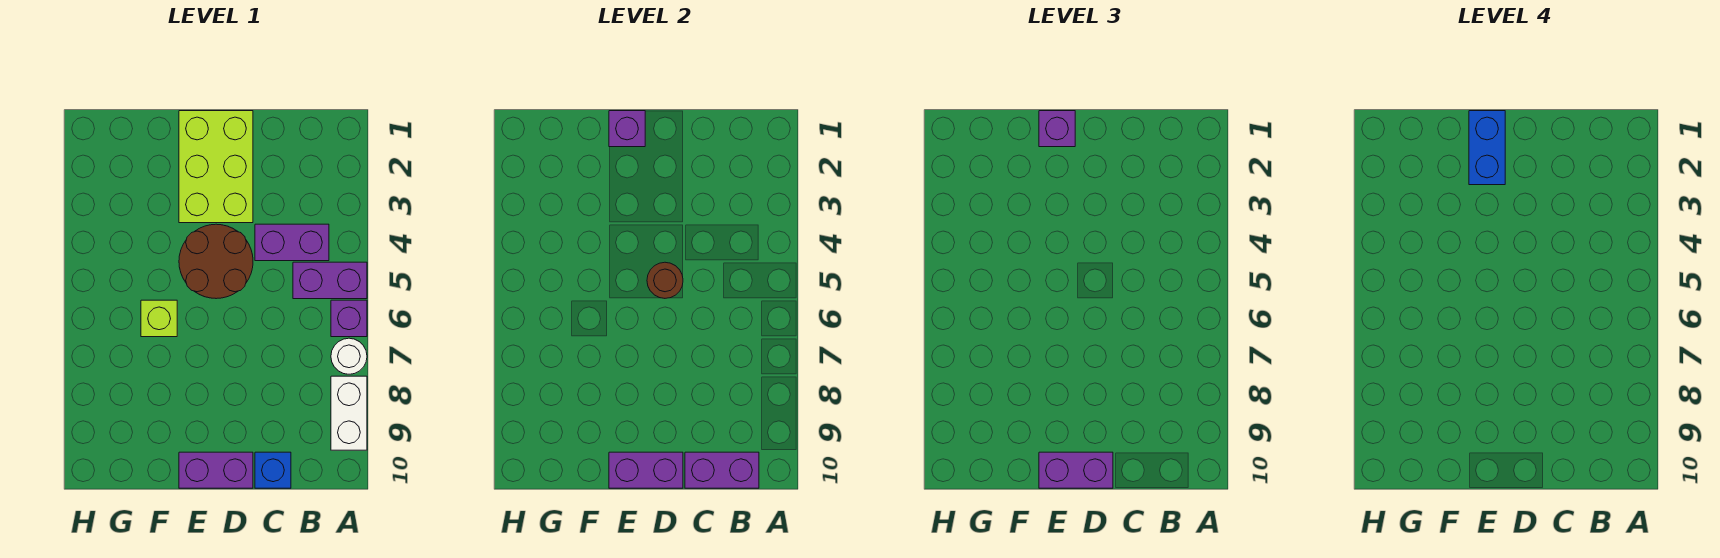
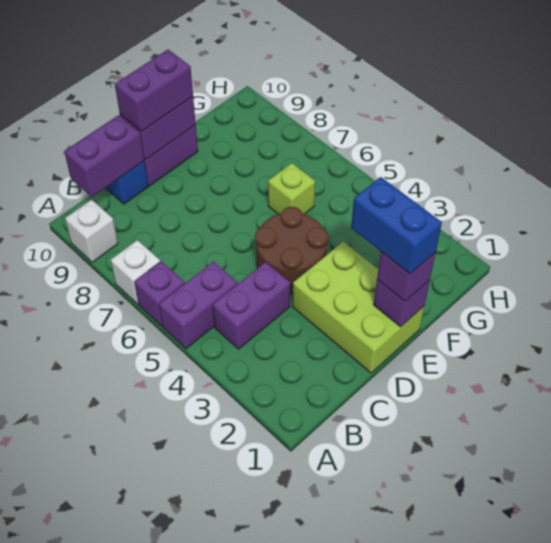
white round brick A7 level 1 -> white brick A7 level 1
white brick A8:A9 level 1 -> white brick A9 level 1
brown round brick D5 level 2 -> none

